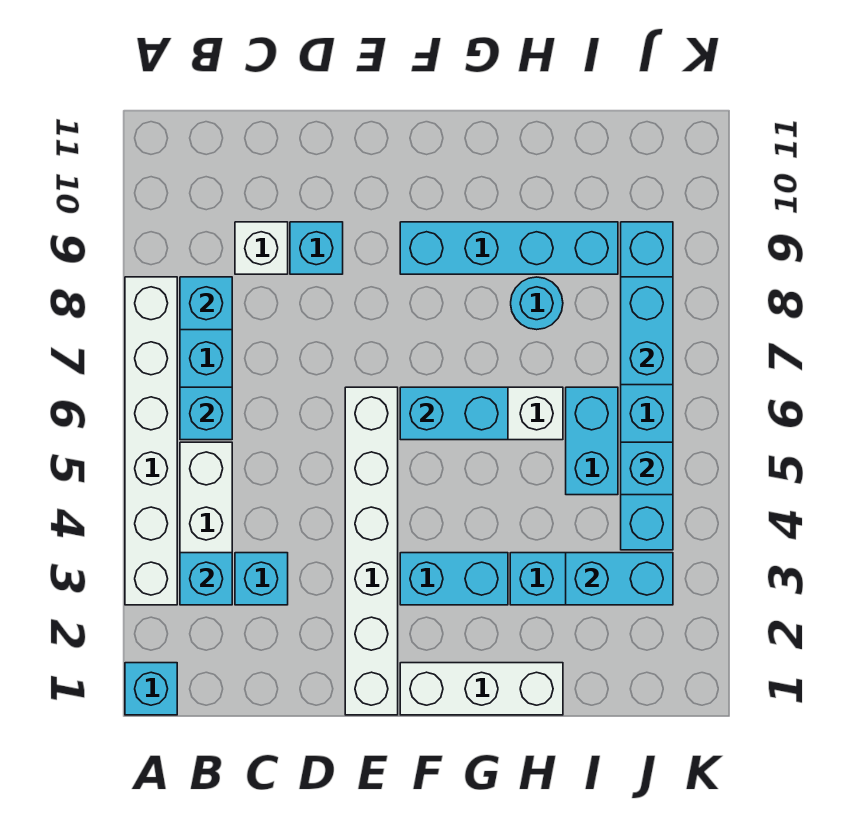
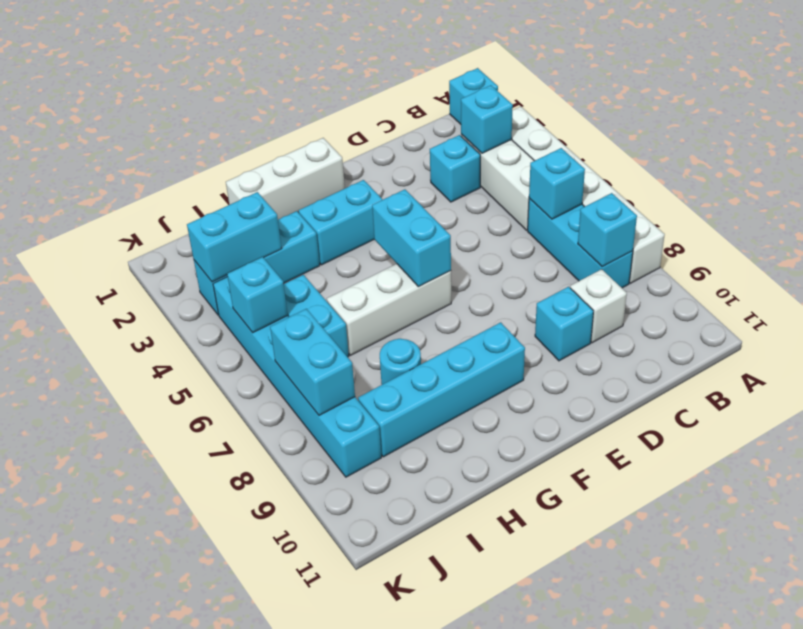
white brick E1:E6 level 1 -> none
cyan brick F6:G6 level 2 -> cyan brick F5:F6 level 2

